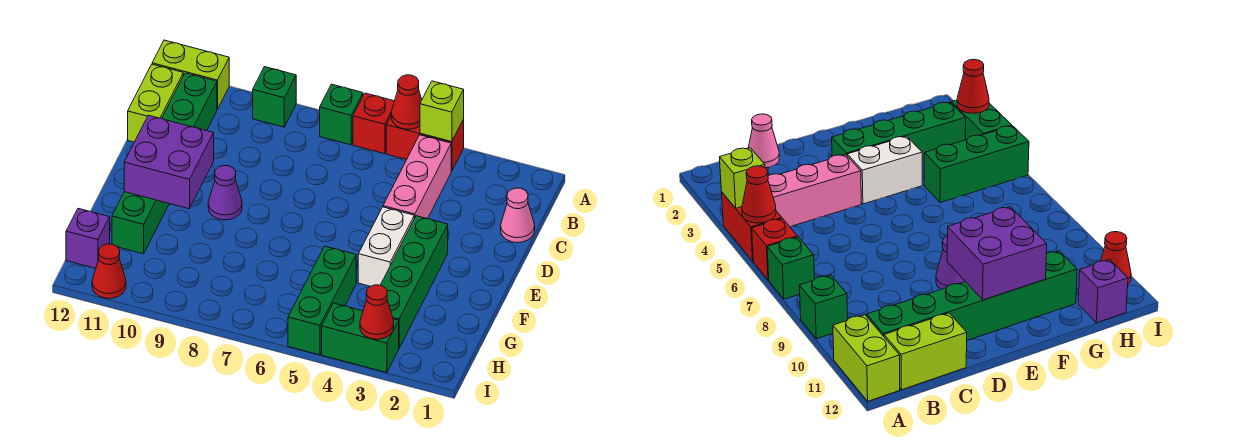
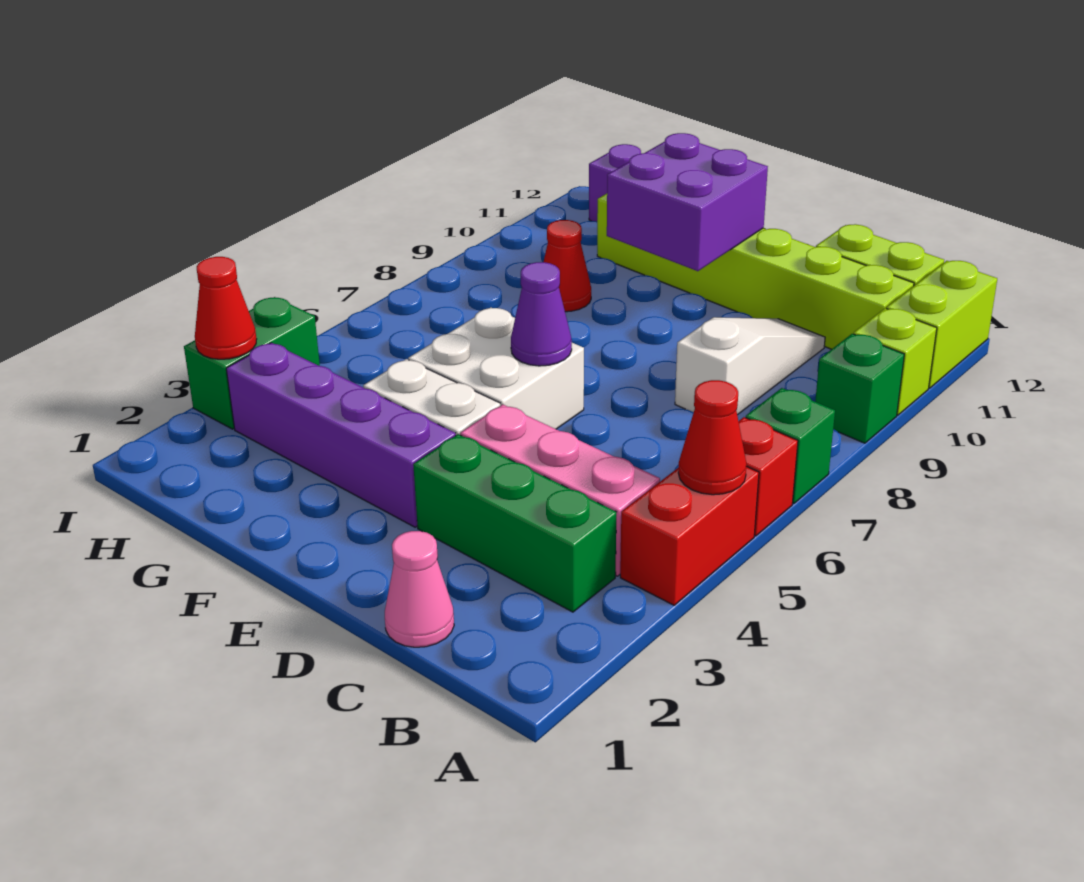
lime brick A4 level 2 -> lime brick A10 level 1
green brick B11:G11 level 1 -> lime brick B11:G11 level 1
none -> white slope C8:C10 level 1 top 8
green brick E3:H3 level 1 -> purple brick E3:H3 level 1
none -> white brick E5:F6 level 1
purple cone E9 level 1 -> purple cone E6 level 2
green brick G5:I5 level 1 -> green brick B3:D3 level 1
red cone I11 level 1 -> red cone G9 level 1

